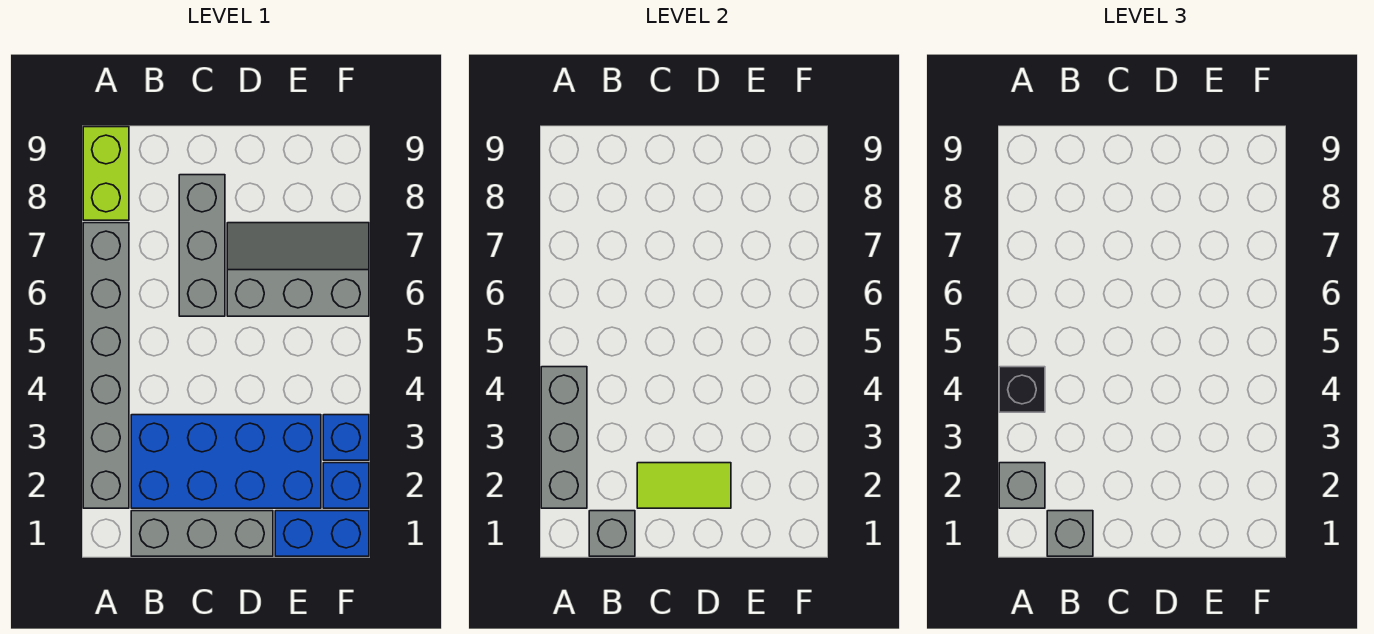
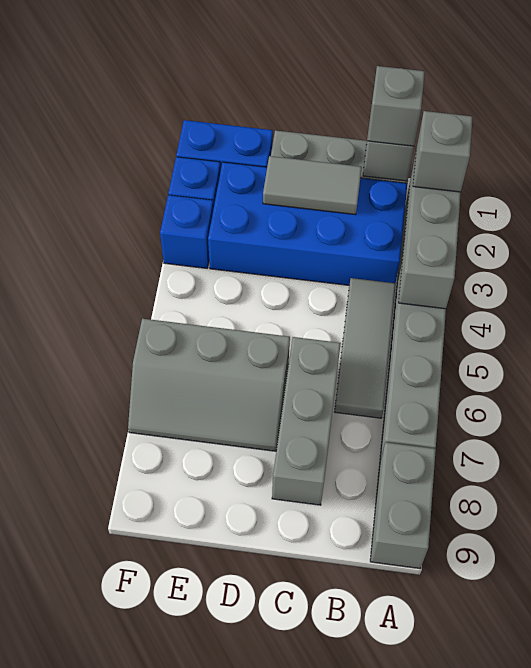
black brick A4 level 3 -> none
lime brick A8:A9 level 1 -> grey brick A8:A9 level 1
none -> grey tile B4:B6 level 1
lime tile C2:D2 level 2 -> grey tile C2:D2 level 2

